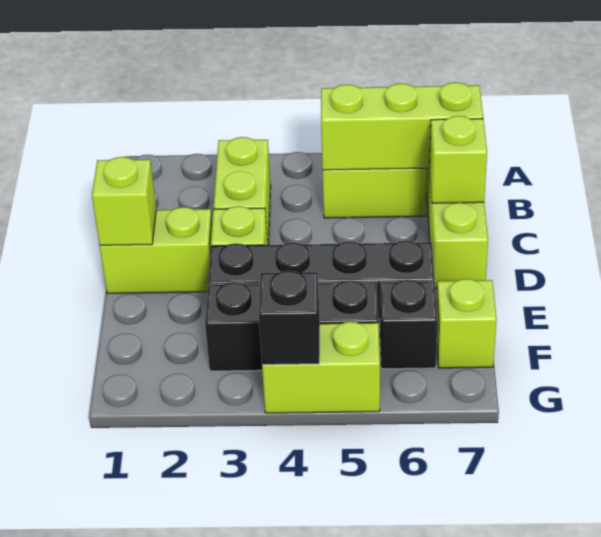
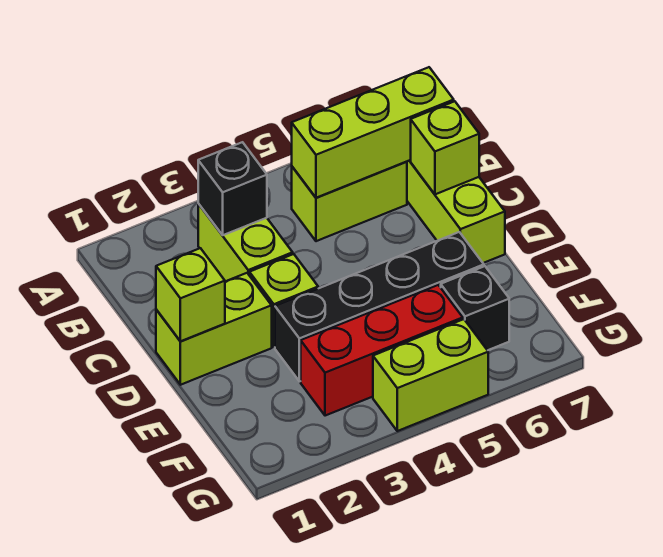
black brick F3:F5 level 1 -> red brick F3:F5 level 1
lime brick F7 level 1 -> none
black brick G4 level 2 -> black brick B3 level 2

